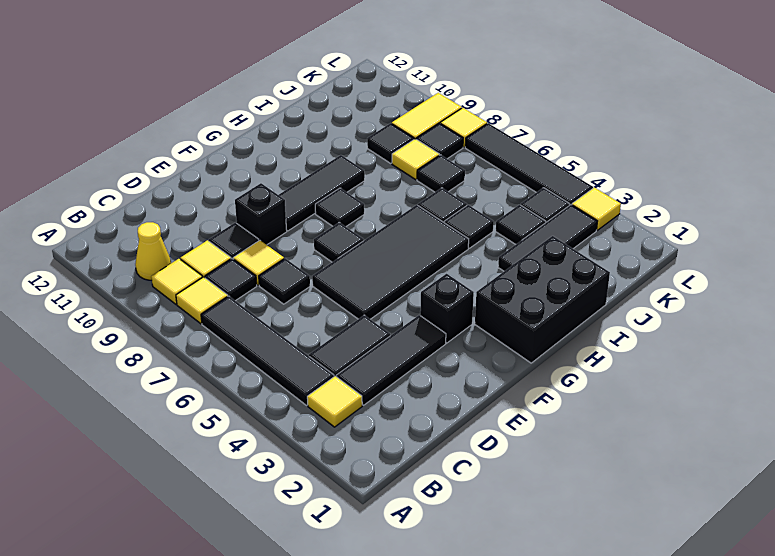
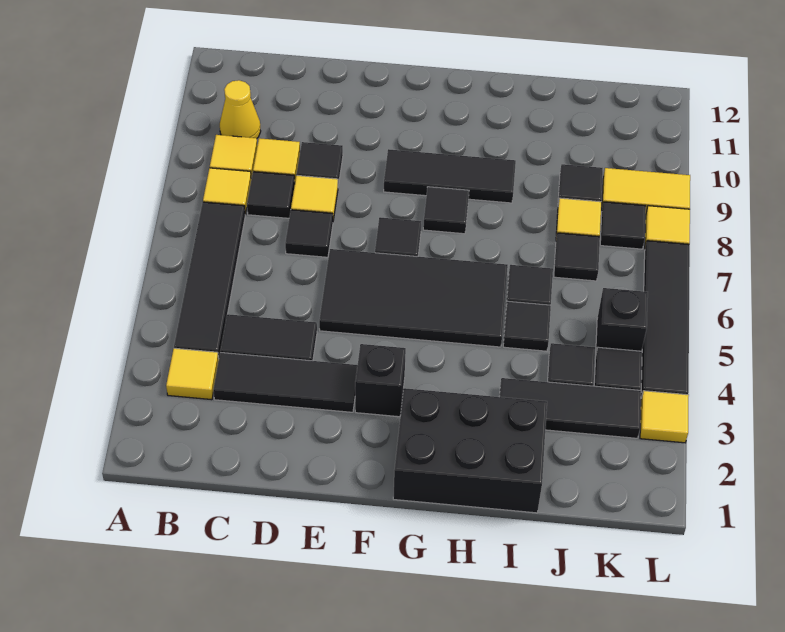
black brick E9 level 1 -> black brick K5 level 1

